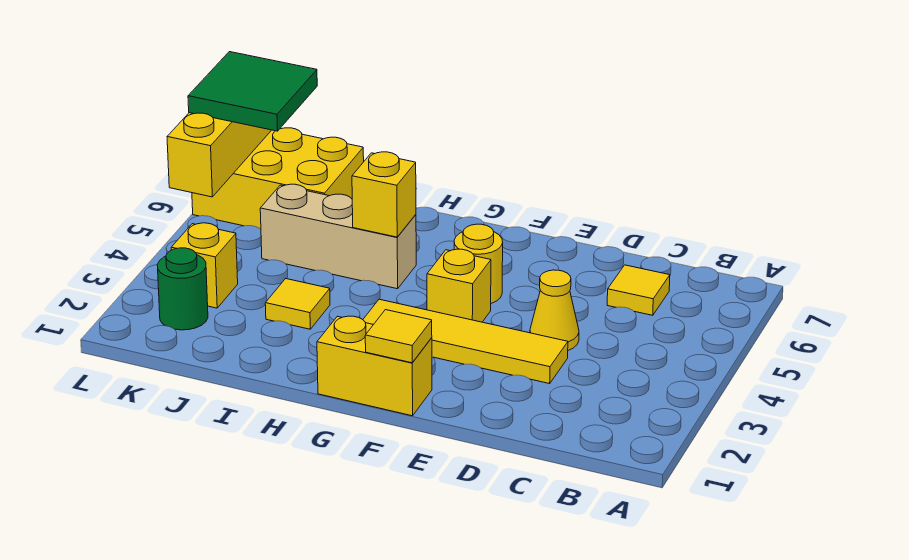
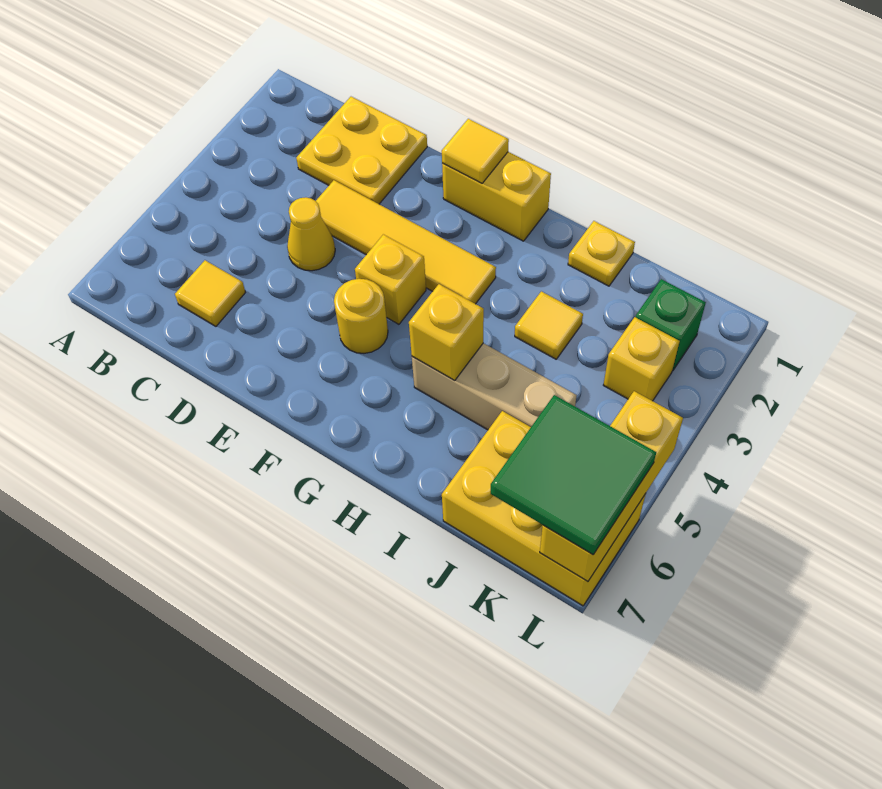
none -> yellow plate C1:D2 level 1
none -> yellow plate I1 level 1
green round brick K2 level 1 -> green brick K2 level 1

